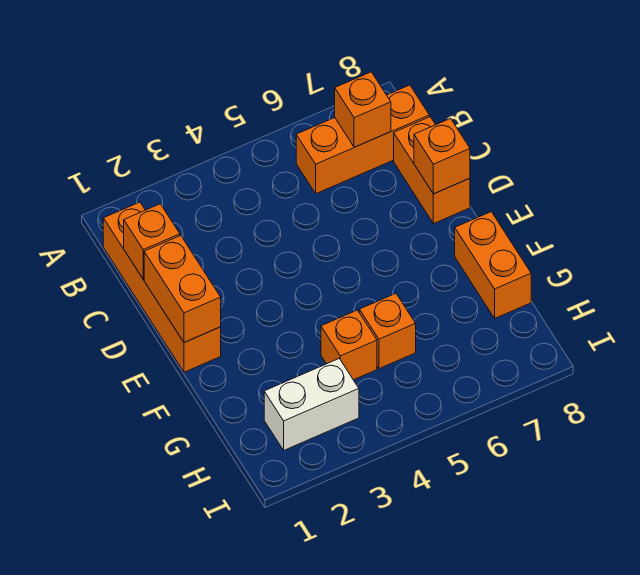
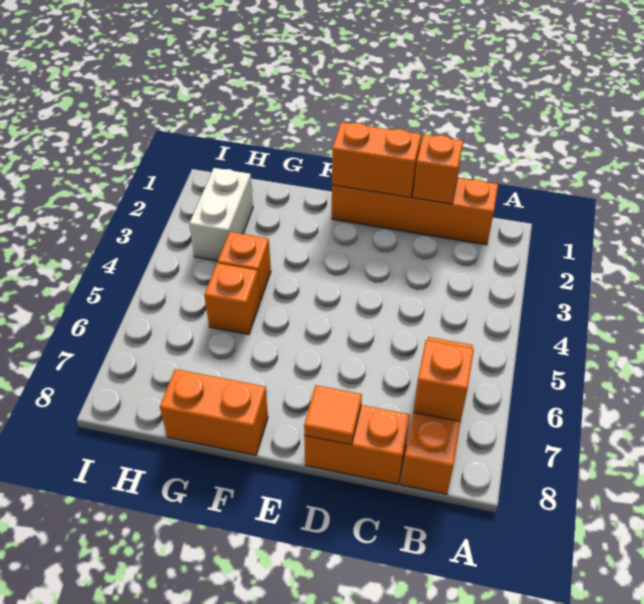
orange brick D8 level 2 -> orange tile D8 level 2

